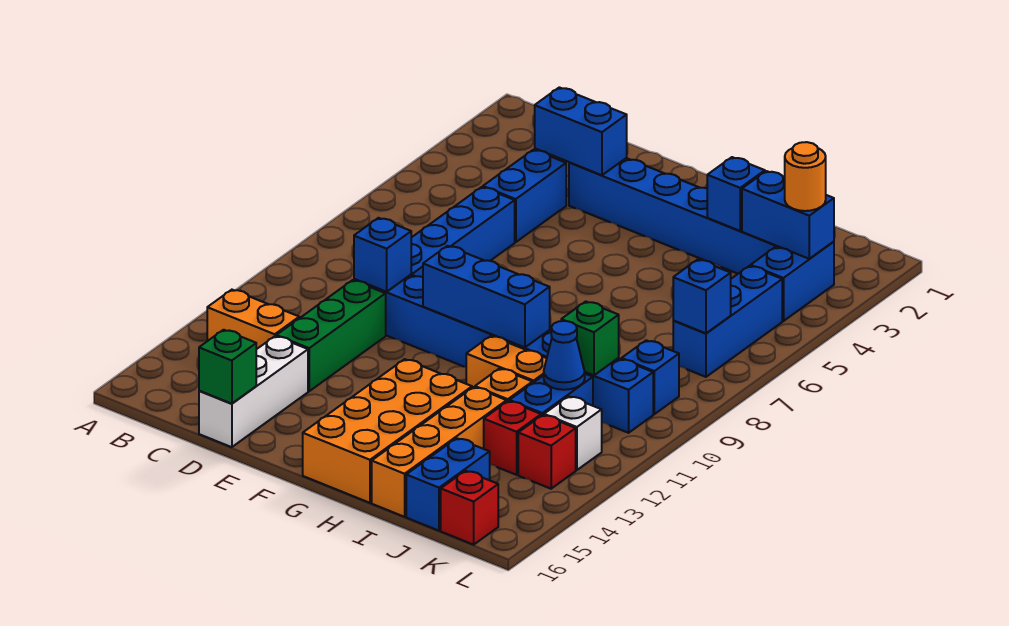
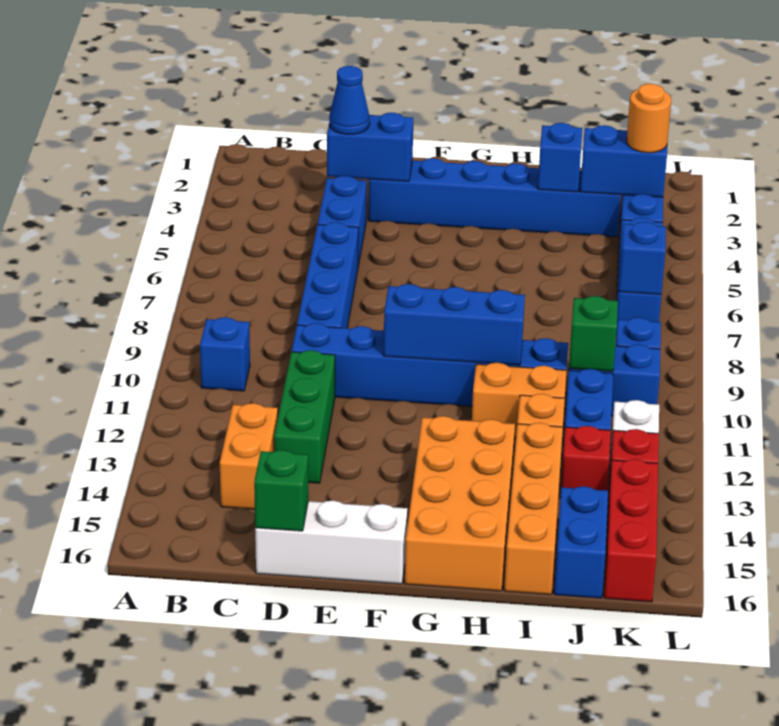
orange brick B13:C13 level 1 -> orange brick C13:C14 level 1
blue brick D10 level 2 -> blue brick B10 level 1
white brick D14:D16 level 1 -> white brick D16:F16 level 1
blue cone J11 level 2 -> blue cone D3 level 3
red brick K16 level 1 -> red brick K14:K16 level 1

